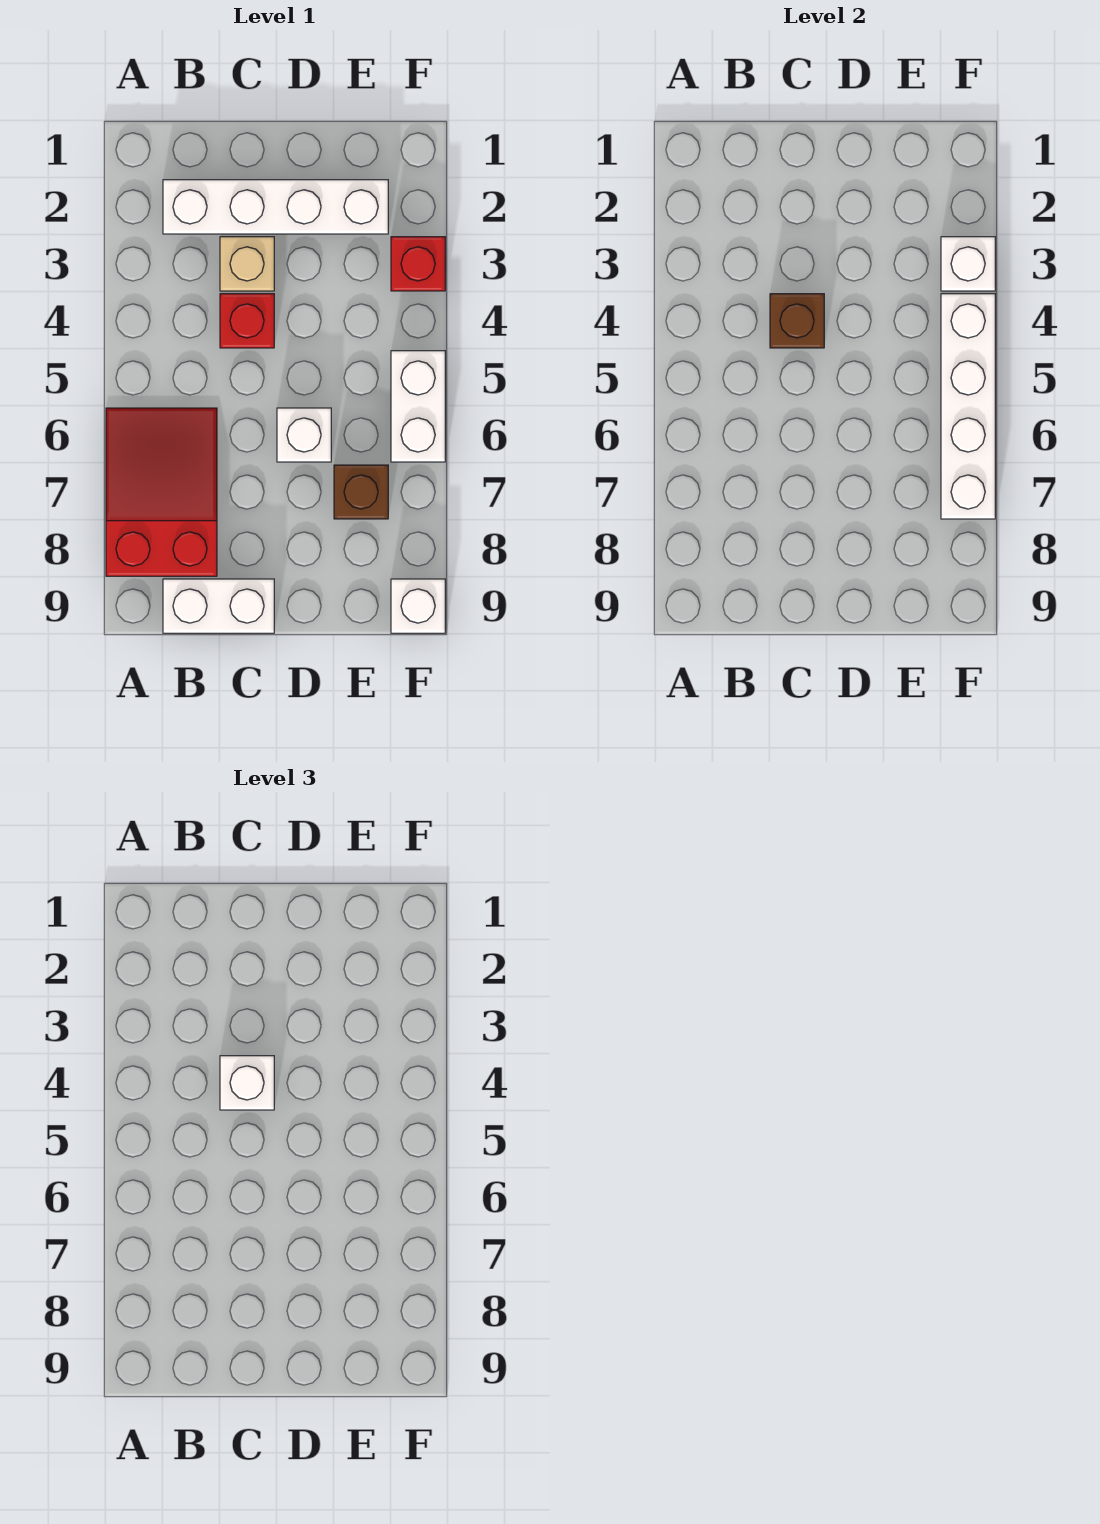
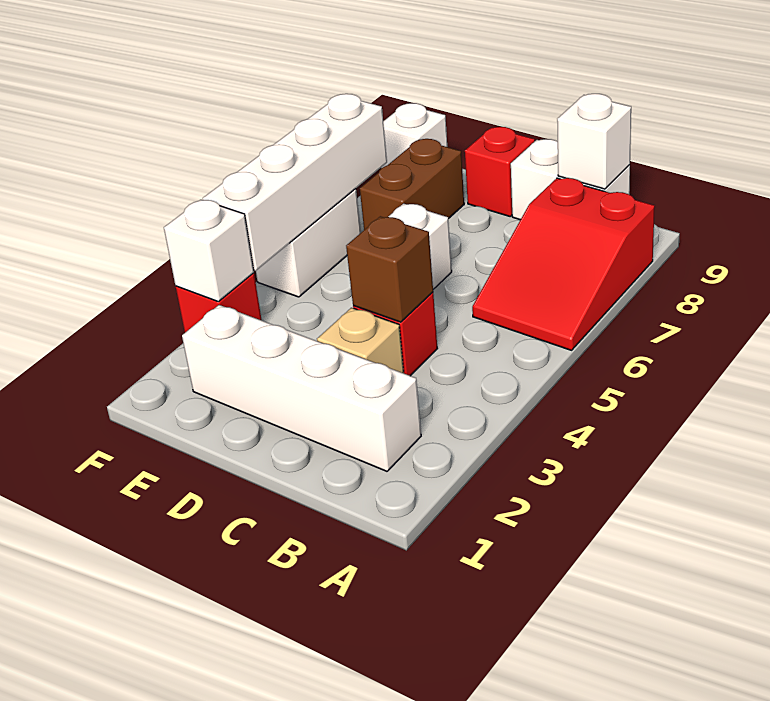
white brick C4 level 3 -> white brick B9 level 2
none -> red brick D9 level 1
brown brick E7 level 1 -> brown brick E7:E8 level 1

